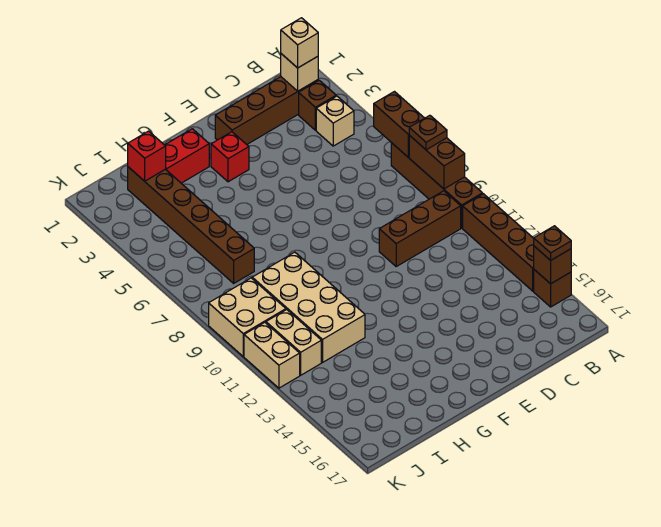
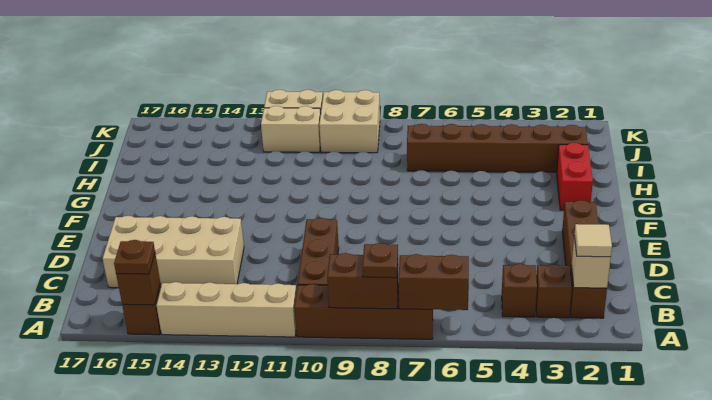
brown brick A11:A14 level 1 -> tan brick A11:A14 level 1
tan brick B2 level 3 -> tan tile B2 level 3
tan brick B4 level 1 -> brown brick B4 level 1
red brick F3 level 1 -> none
tan brick H9:I12 level 1 -> tan brick C13:D16 level 1
red brick I2 level 2 -> none

